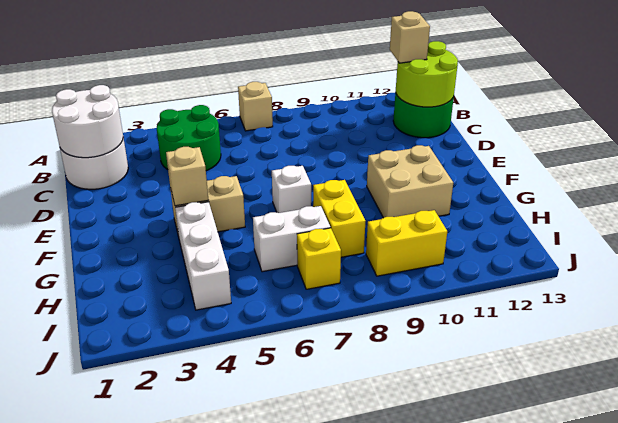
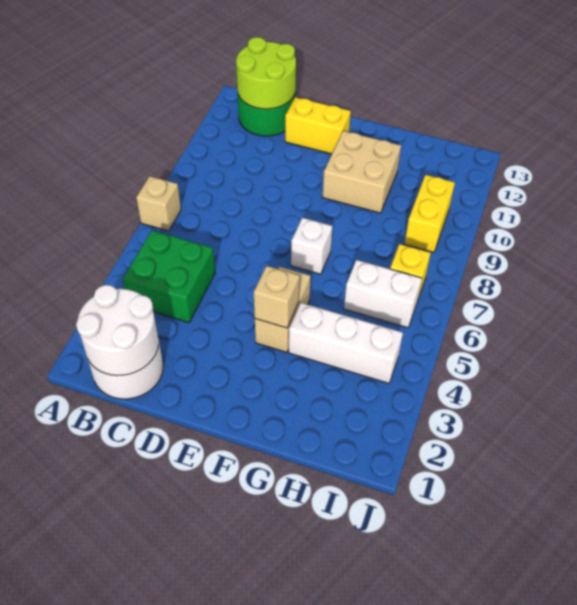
green round brick B4:C5 level 1 -> green brick B4:C5 level 1
tan brick B12 level 3 -> none
yellow brick G8:H8 level 1 -> yellow brick D12:E12 level 1
white brick H6:H7 level 1 -> white brick H6:I6 level 1

